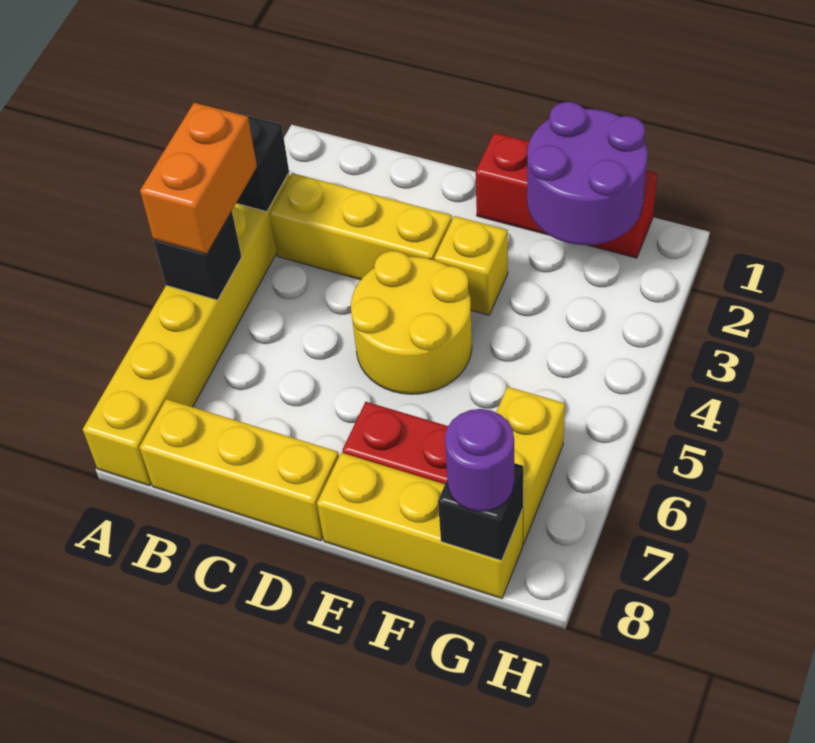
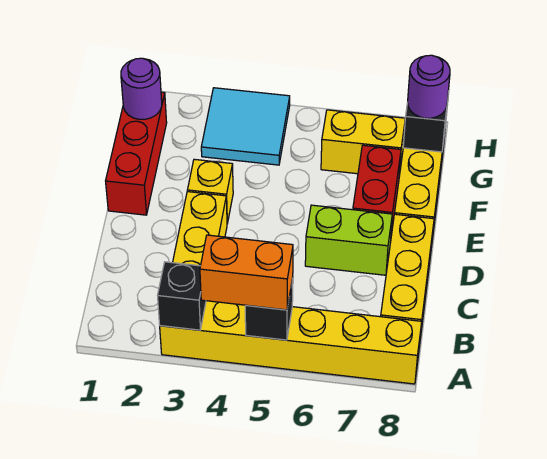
yellow round brick D4:E5 level 1 -> none
none -> lime brick D6:D7 level 1
purple round brick F1:G2 level 2 -> purple round brick G1 level 2
none -> cyan tile G3:H4 level 1

